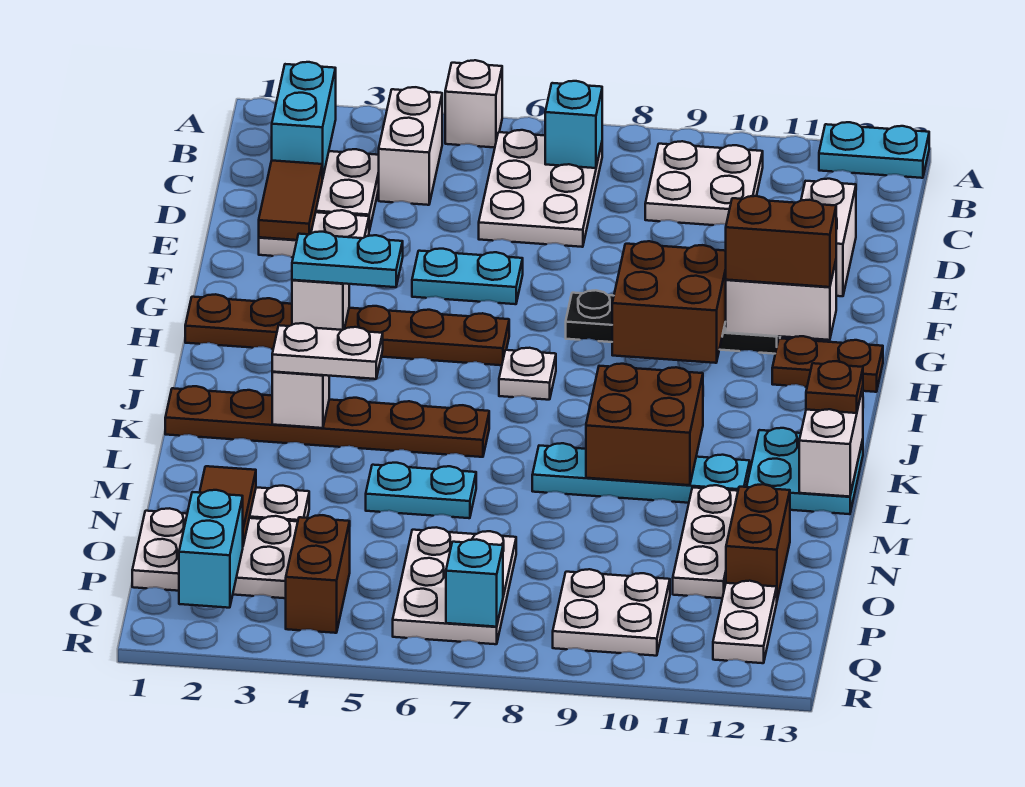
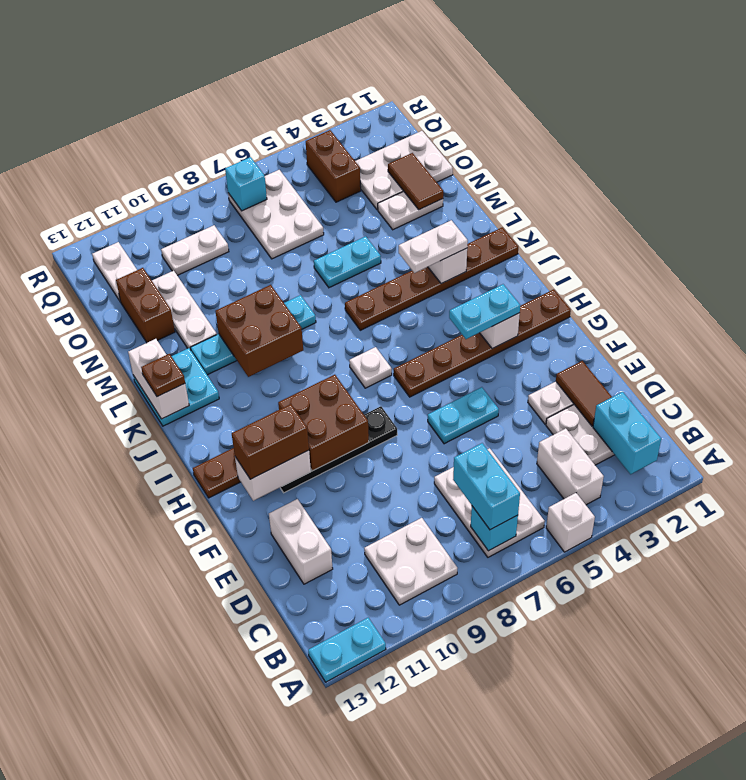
cyan brick P2:Q2 level 2 -> cyan brick B7:C7 level 3
white plate P9:Q10 level 1 -> white plate P9:P10 level 1

